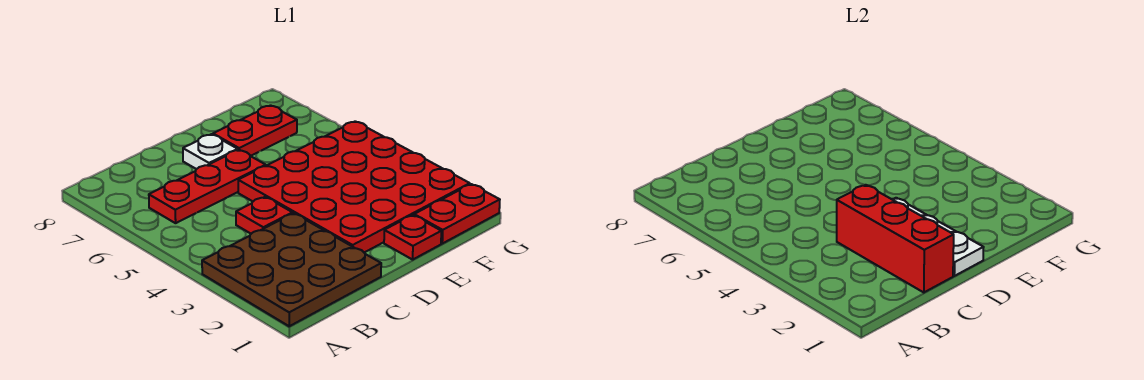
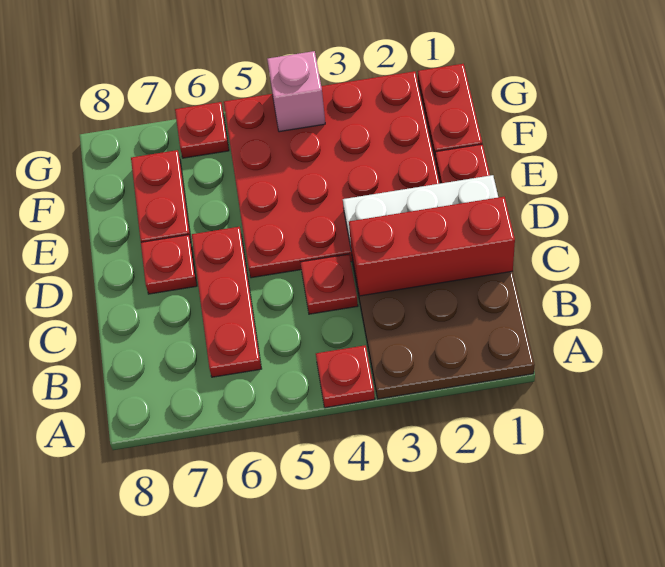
none -> red plate A4 level 1
white plate D7 level 1 -> red plate D7 level 1
none -> pink brick G4 level 2
none -> red plate G6 level 1

